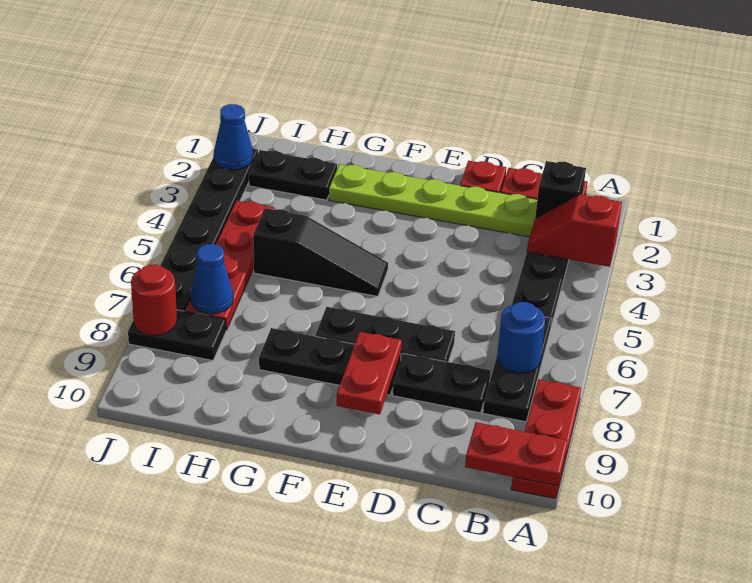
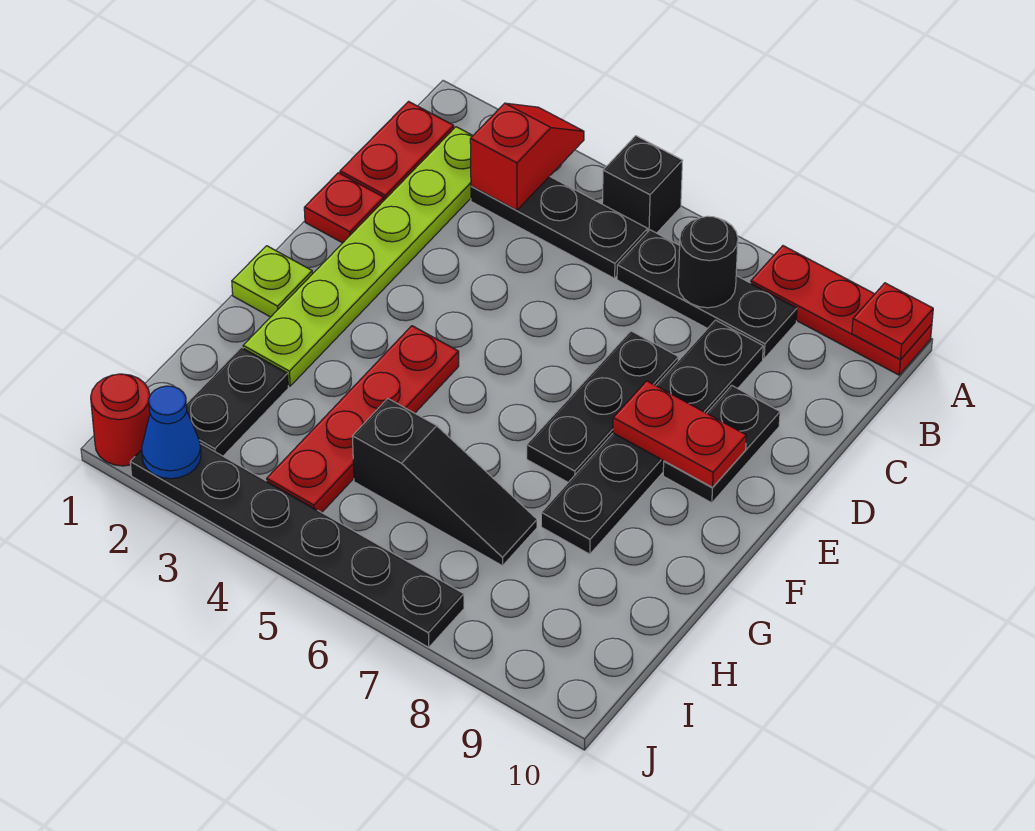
red slope A3:B3 level 2 top A -> red slope A3:B3 level 2 top B
red plate A10:B10 level 2 -> red plate A10 level 2
black brick B2 level 2 -> black brick A5 level 1
blue round brick B7 level 2 -> black round brick B7 level 2
none -> lime plate F1 level 1
black slope F5:H5 level 1 top H -> black slope H5:H7 level 1 top 5
red plate I4:I7 level 1 -> red plate F4:I4 level 1
blue cone I7 level 2 -> none
black plate I8:J8 level 1 -> black plate D9:E9 level 1
red round brick J8 level 2 -> red round brick J1 level 1

